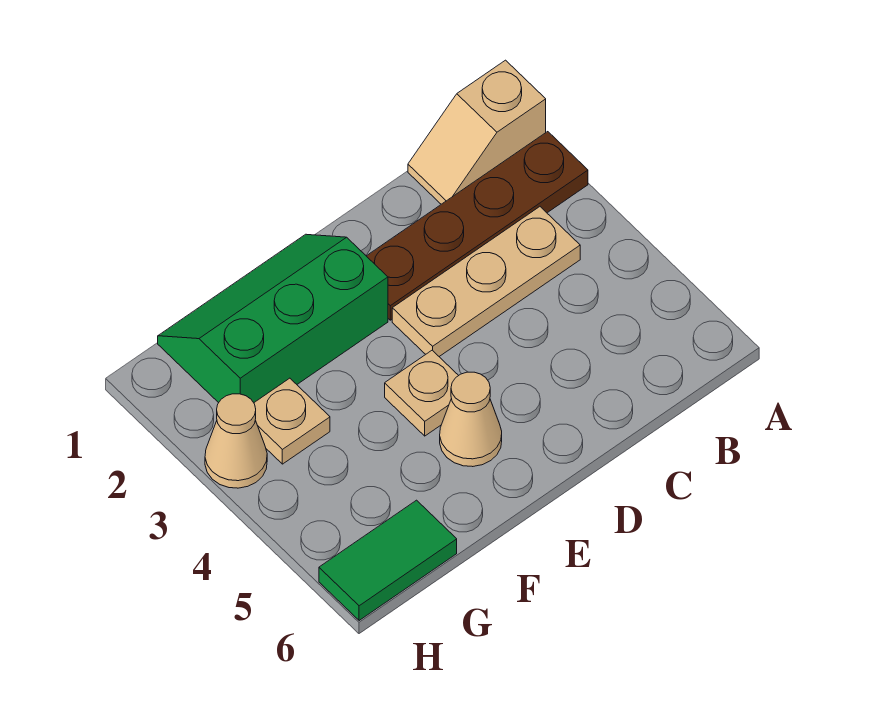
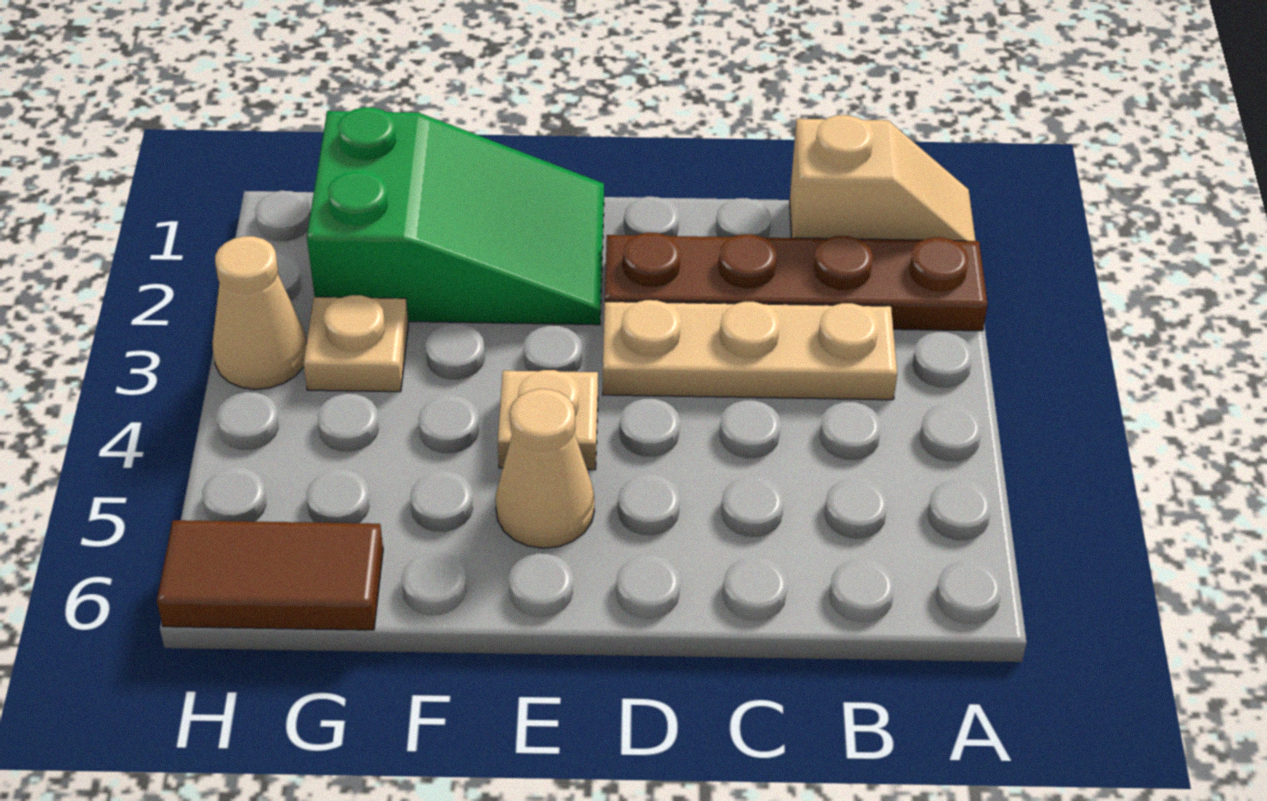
tan slope A1:B1 level 1 top A -> tan slope A1:B1 level 1 top B
green slope E1:G2 level 1 top 2 -> green slope E1:G2 level 1 top G
green tile G6:H6 level 1 -> brown tile G6:H6 level 1

